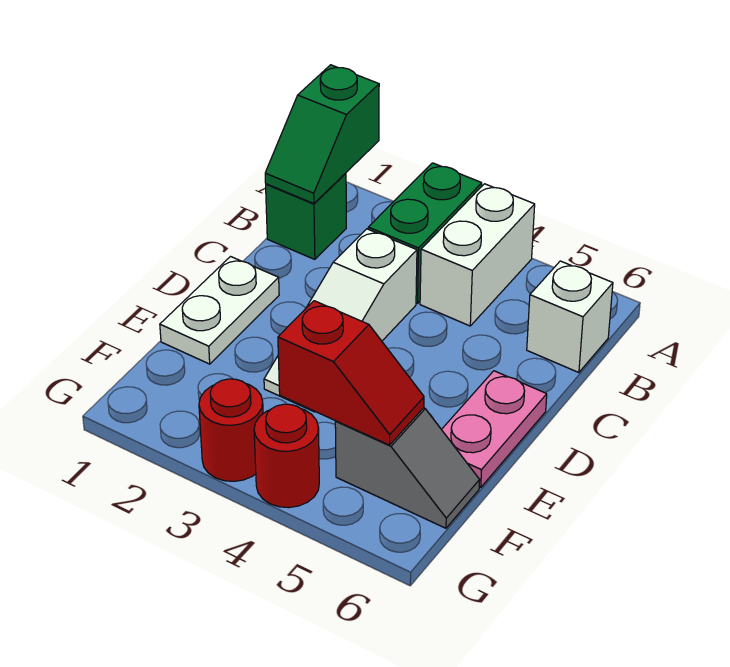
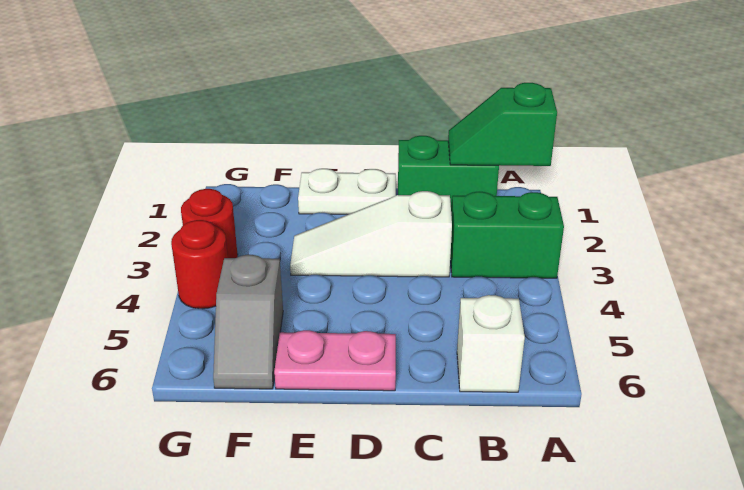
white brick A4:B4 level 1 -> none
green brick B1 level 1 -> green brick B1:C1 level 1
red slope F4:F5 level 2 top 4 -> none

